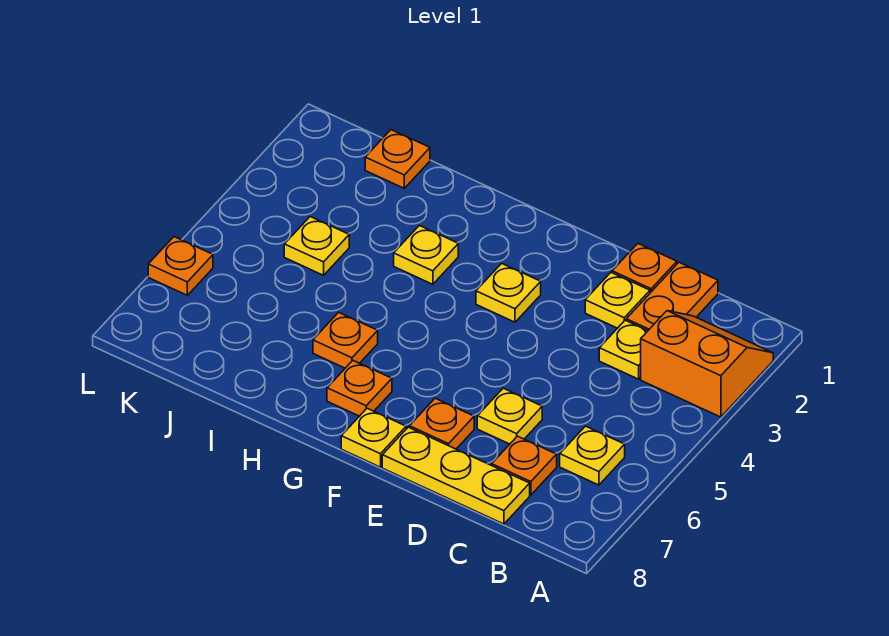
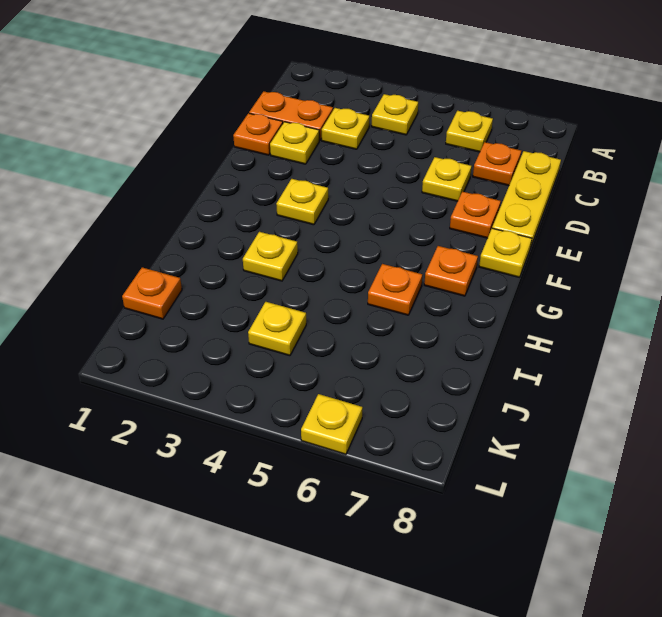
orange slope A2:B3 level 1 top 3 -> none
none -> yellow plate B4 level 1
orange plate L6 level 1 -> yellow plate L6 level 1

